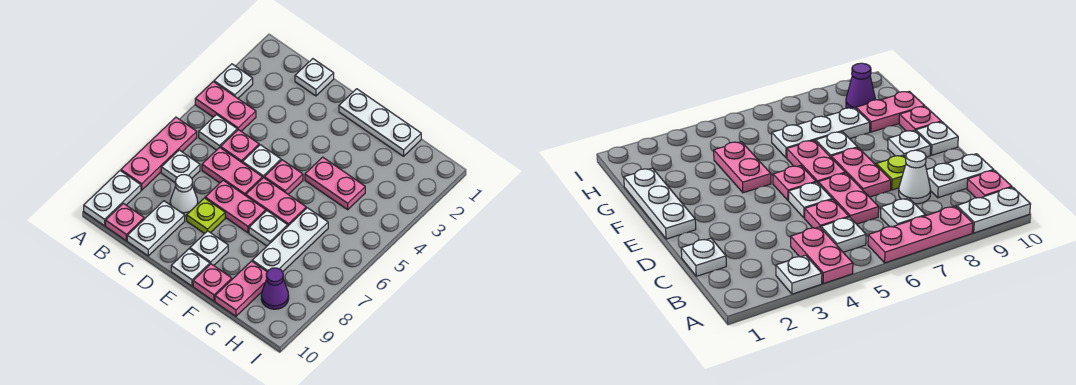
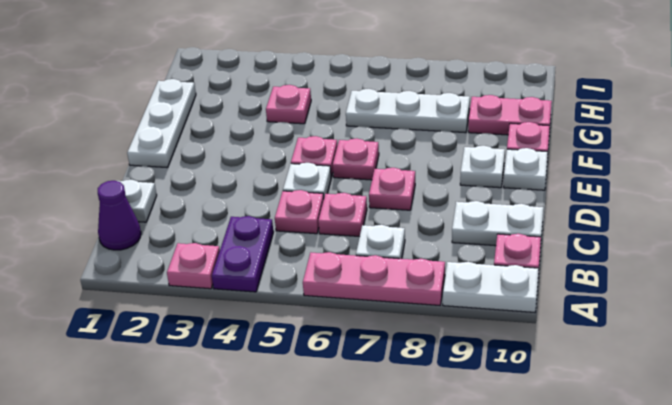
white plate A3 level 1 -> pink plate A3 level 1
pink plate A4:B4 level 1 -> purple plate A4:B4 level 1
white plate B5 level 1 -> none
pink plate C6:D6 level 1 -> pink plate C6 level 1
white cone C8 level 1 -> none
pink plate D7:E7 level 1 -> pink plate D7 level 1
lime plate D8 level 1 -> none
pink plate E6:F6 level 1 -> pink plate E6 level 1
pink plate F4:G4 level 1 -> pink plate G4 level 1
white plate F7 level 1 -> none
purple cone H9 level 1 -> purple cone B1 level 1

